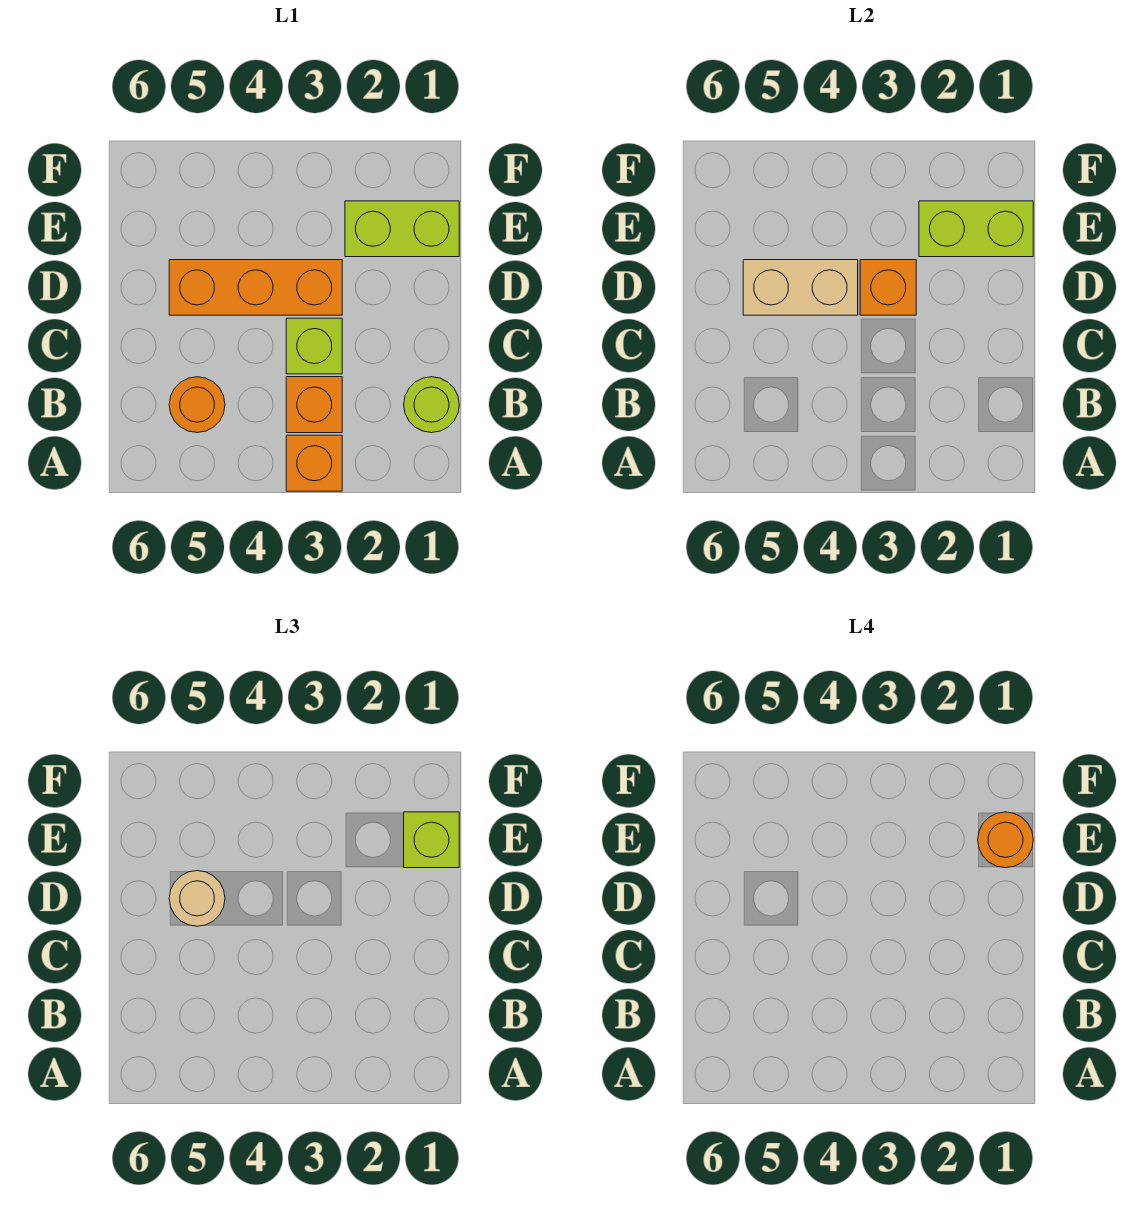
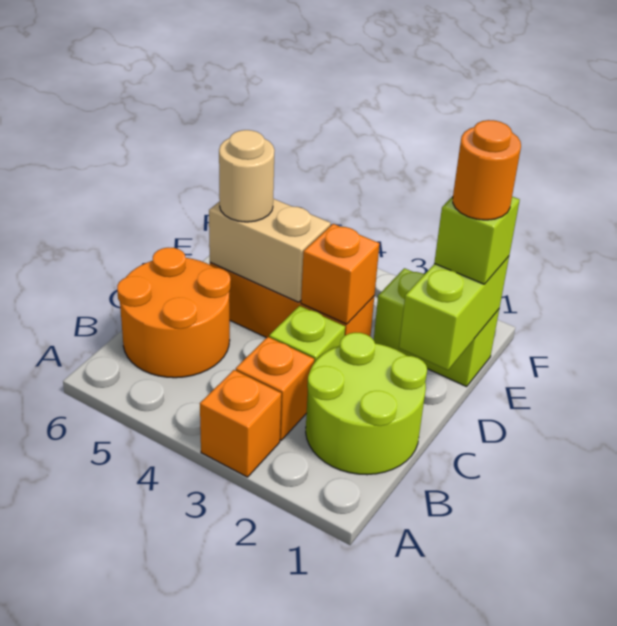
lime round brick B1 level 1 -> lime round brick B1:C2 level 1
orange round brick B5 level 1 -> orange round brick B5:C6 level 1
lime brick E1:E2 level 2 -> lime brick D1:E1 level 2

